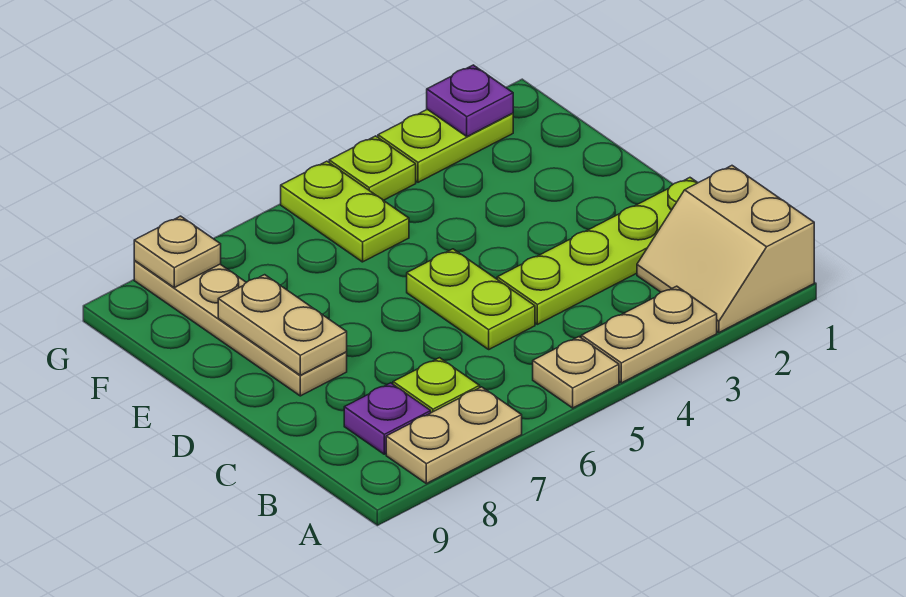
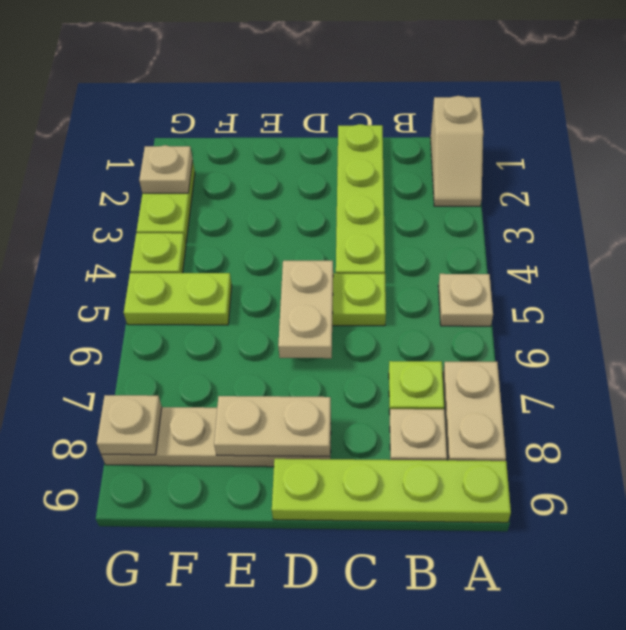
tan slope A1:B2 level 1 top 1 -> tan slope A1:A2 level 1 top 1
tan plate A3:A4 level 1 -> tan plate D5:D6 level 2
none -> lime plate A9:D9 level 1
purple plate B8 level 1 -> tan plate B8 level 1
purple plate G2 level 2 -> tan plate G2 level 2

